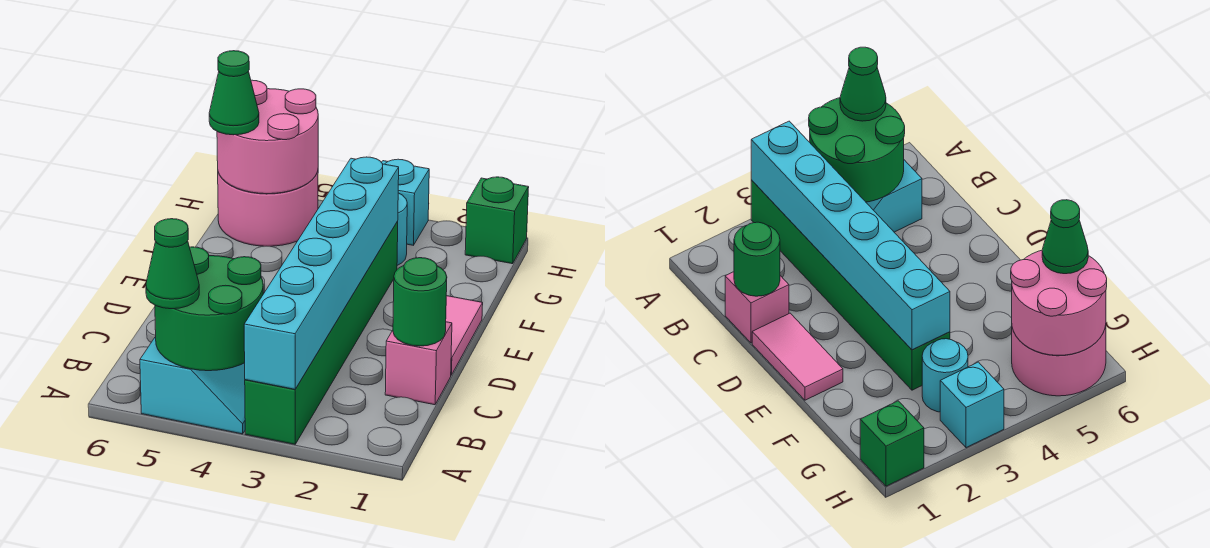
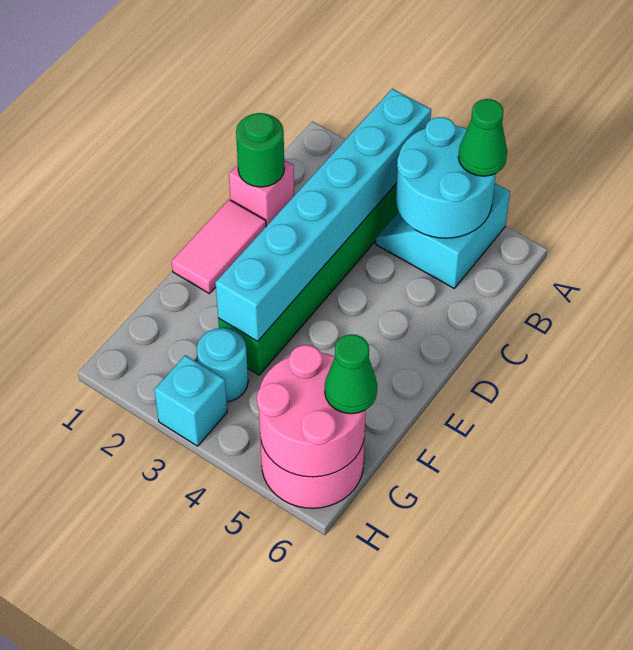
green round brick A4:B5 level 2 -> cyan round brick A4:B5 level 2
green brick H1 level 1 -> none

